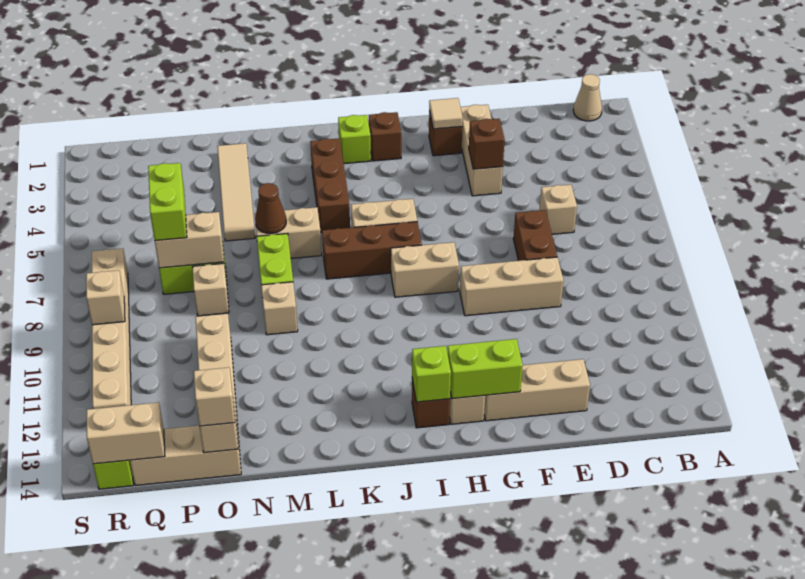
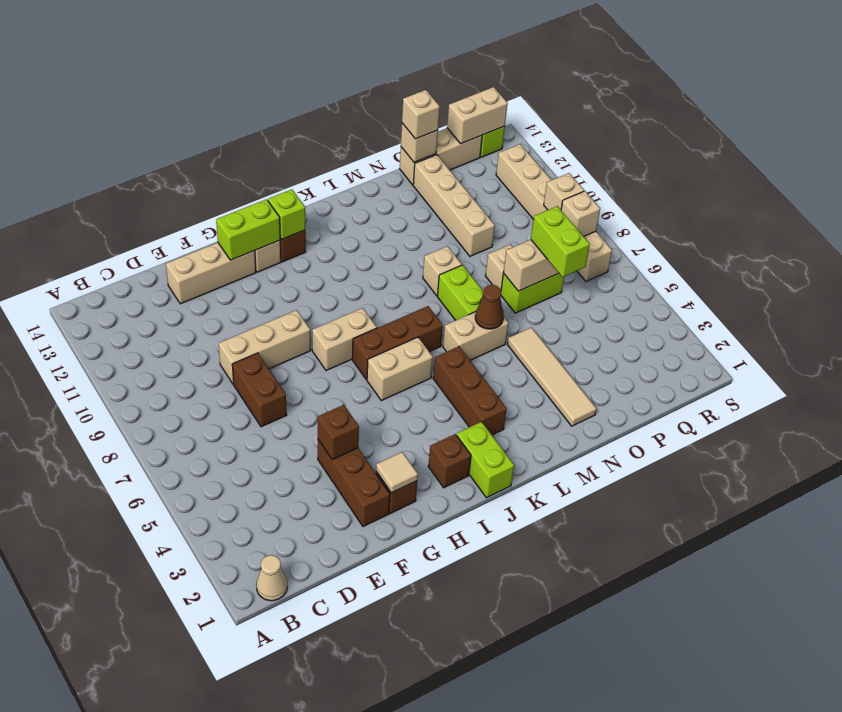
tan brick D6 level 1 -> tan brick R8 level 2
tan brick F2:F4 level 1 -> brown brick F2:F4 level 1
lime brick J2 level 1 -> lime brick J1:J2 level 1

